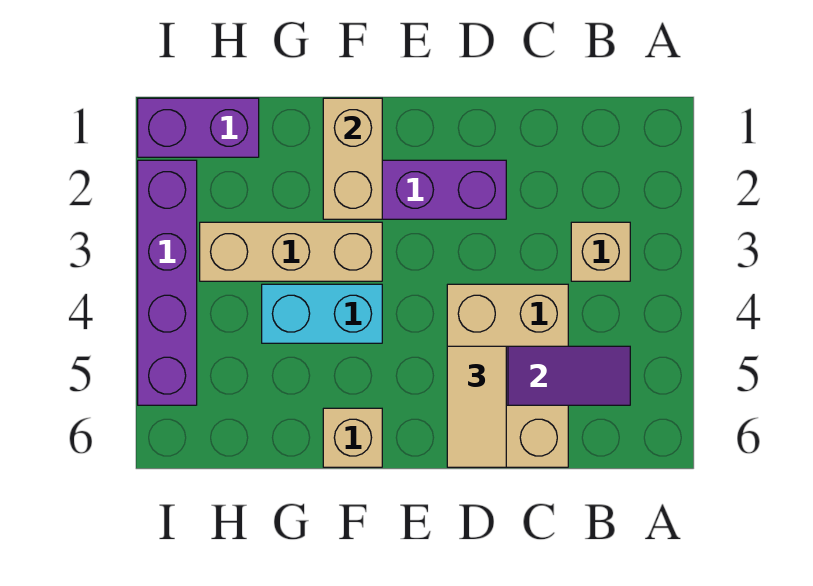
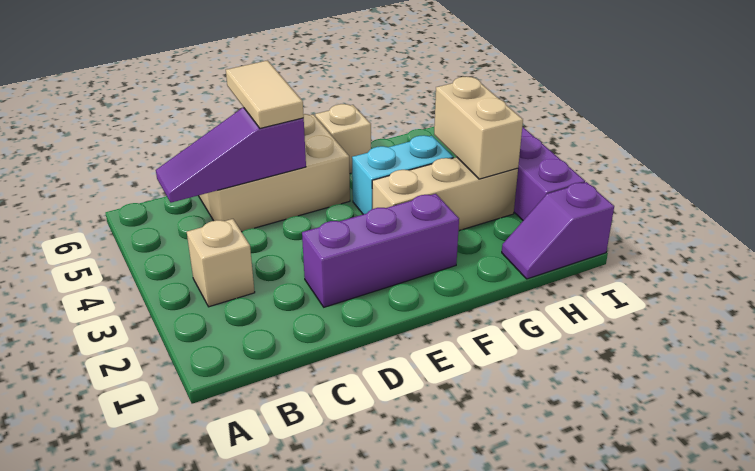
tan brick C4:D6 level 1 -> tan brick C5:E6 level 1
tan brick F1:F2 level 2 -> tan brick H3:H4 level 2
purple brick H1:I1 level 1 -> purple slope H1:I1 level 1 top I

